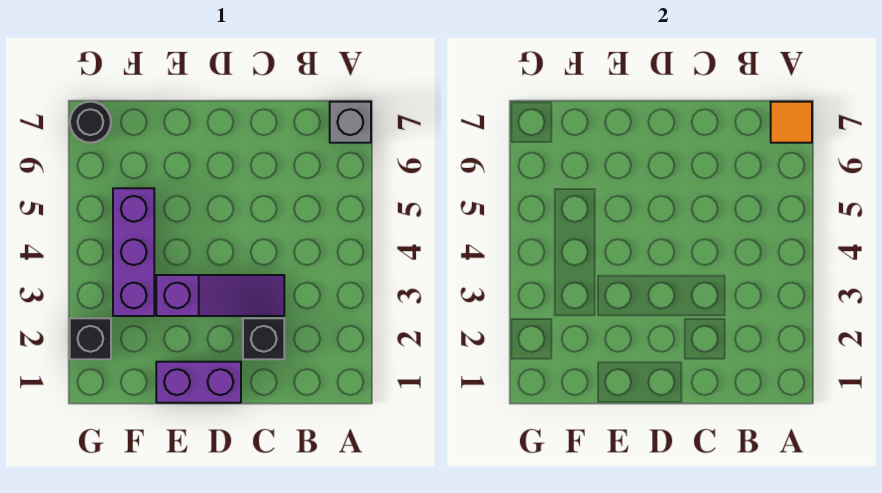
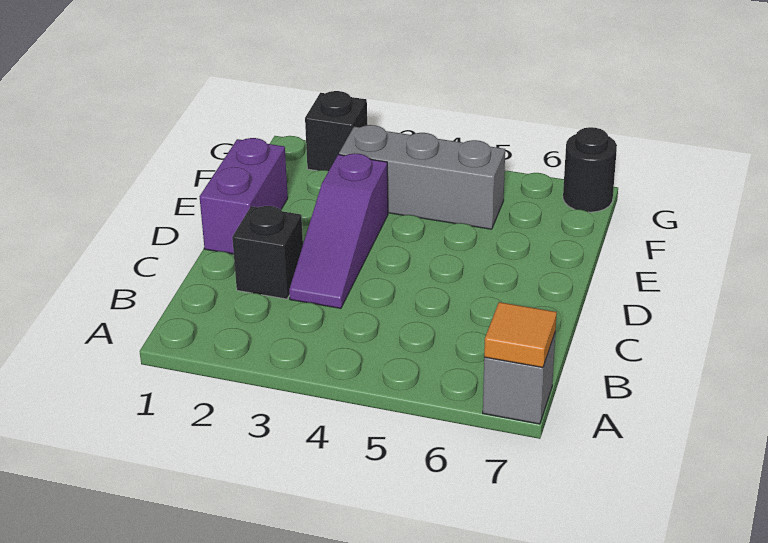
purple brick F3:F5 level 1 -> grey brick F3:F5 level 1

